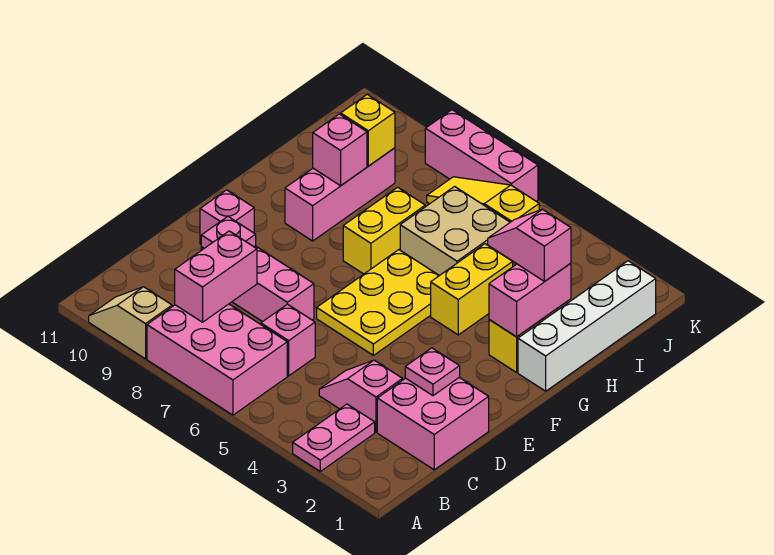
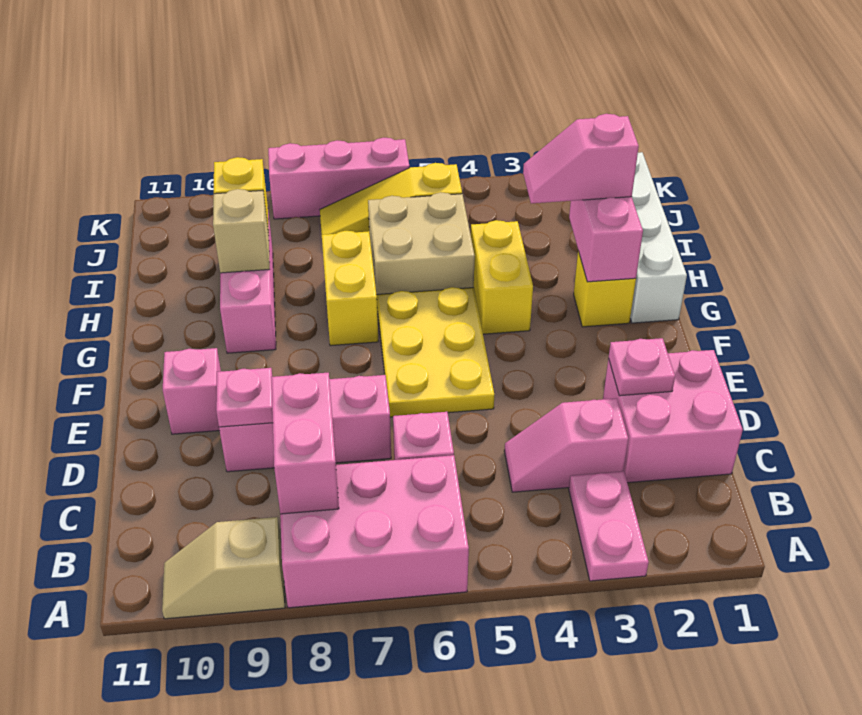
pink brick H9 level 2 -> tan brick H9 level 2

